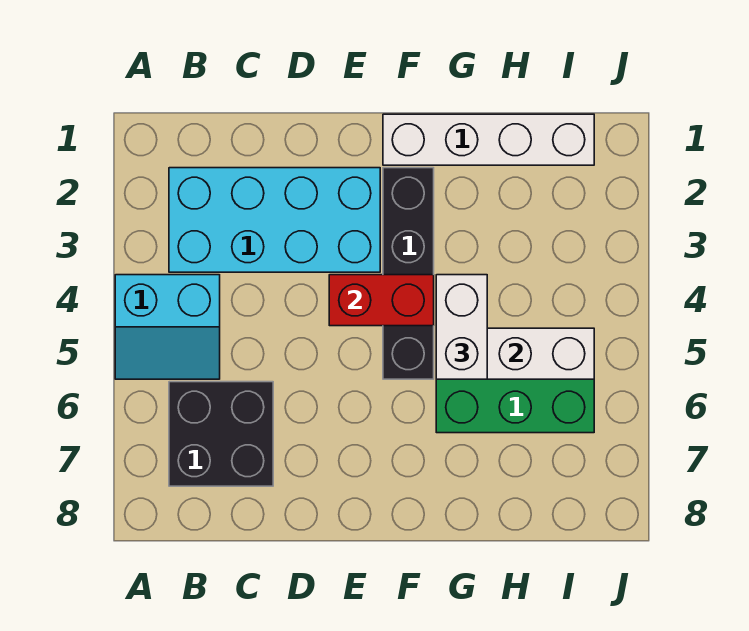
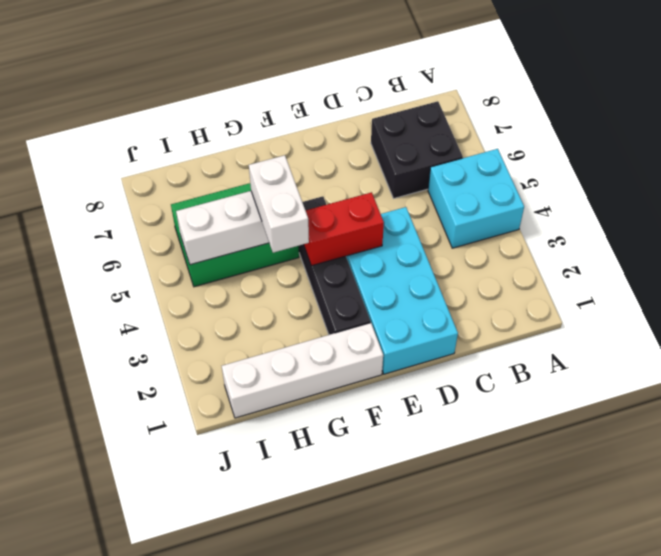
cyan slope A4:B5 level 1 top 4 -> cyan brick A4:B5 level 1
cyan brick B2:E3 level 1 -> cyan brick D1:E4 level 1

